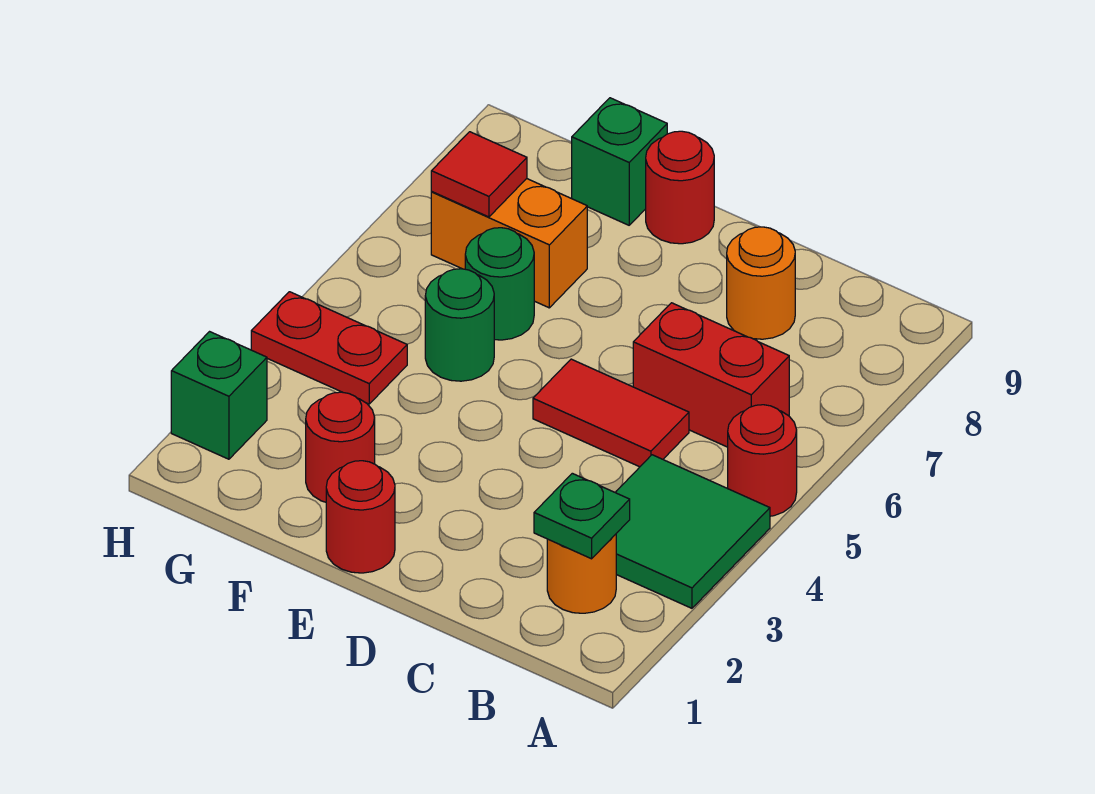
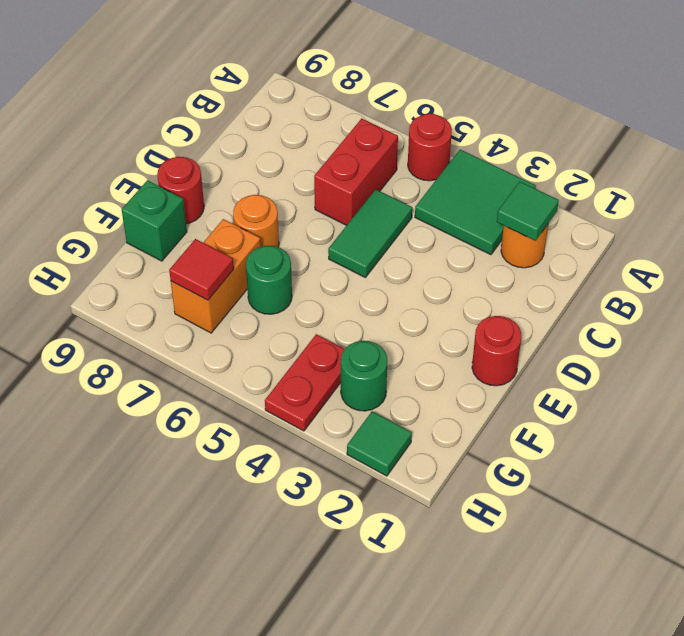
green plate B2 level 2 -> green tile B2 level 2
red tile C5:D5 level 1 -> green tile C5:D5 level 1
orange round brick C8 level 1 -> orange round brick E7 level 1
red round brick F2 level 1 -> none
green round brick F5 level 1 -> green round brick G3 level 1
green brick H2 level 1 -> green tile H2 level 1

